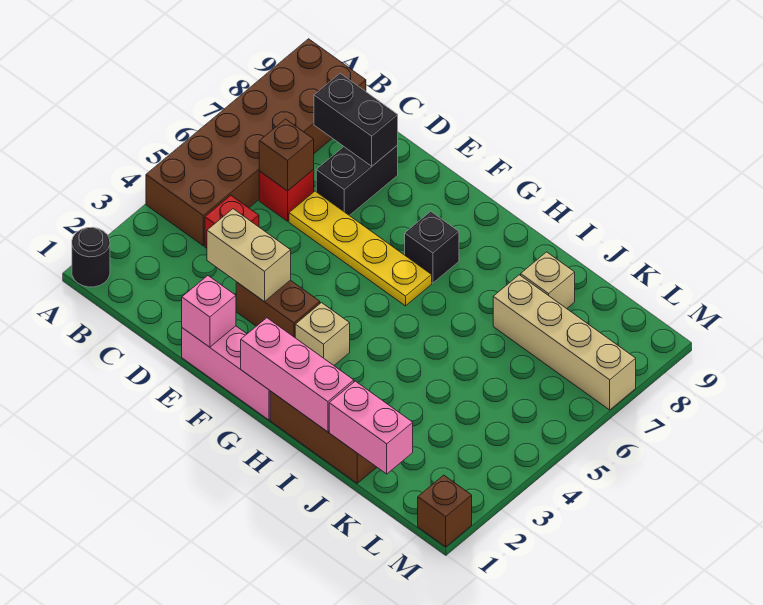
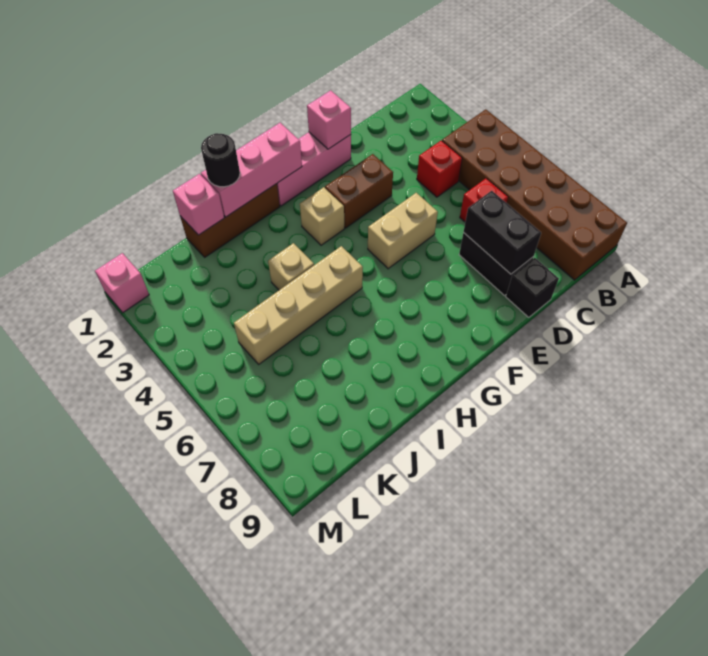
black round brick A1 level 1 -> black round brick I1 level 3
brown brick C6 level 2 -> none
black brick C8:D8 level 2 -> black brick D7:D8 level 2
tan brick D3:E3 level 2 -> tan brick E5:F5 level 1
yellow plate D6:G6 level 1 -> none
black brick G7 level 1 -> black brick D9 level 1
pink brick J1:K1 level 2 -> pink brick J1 level 2
tan brick J7:M7 level 1 -> tan brick H5:K5 level 1
tan brick J8 level 1 -> tan brick I4 level 1
brown brick M1 level 1 -> pink brick M1 level 1

